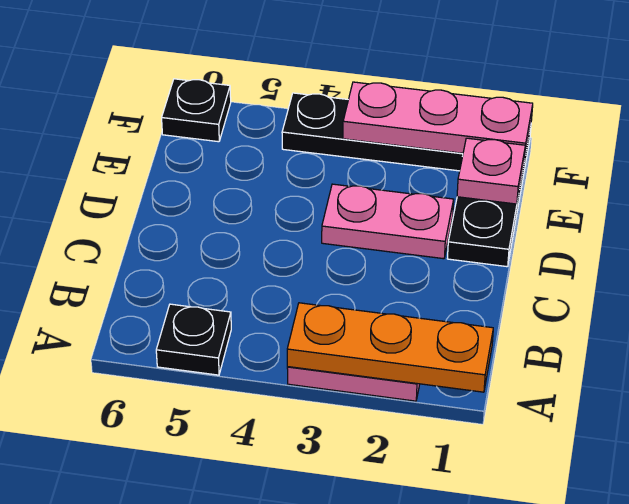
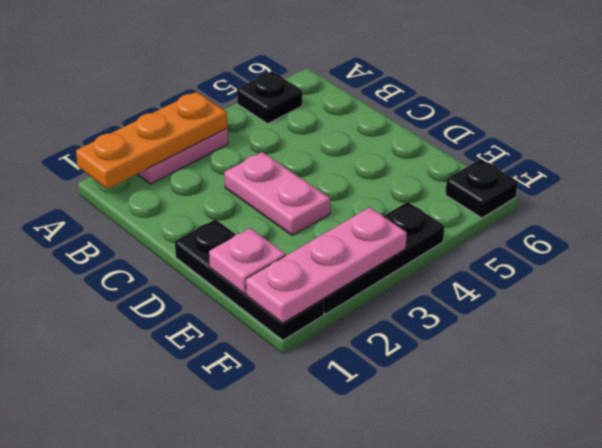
pink plate D2:D3 level 1 -> pink plate C3:D3 level 1

